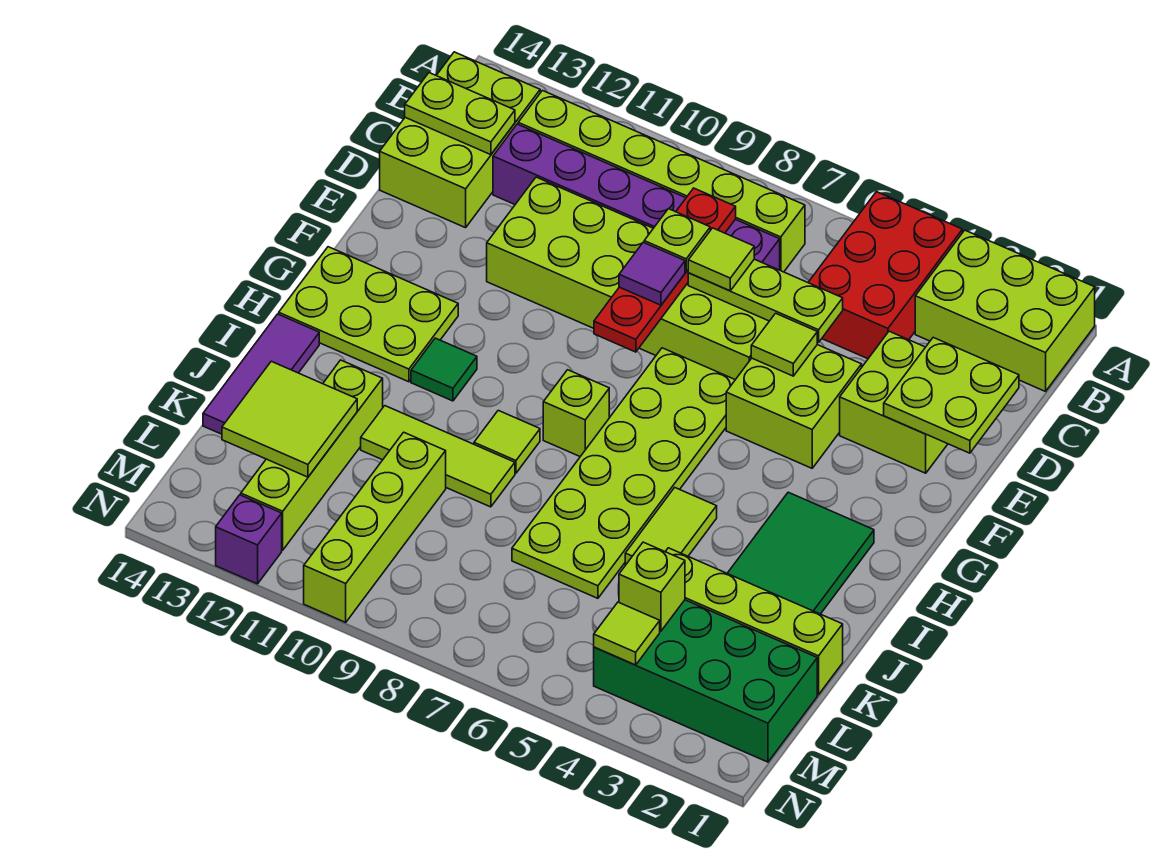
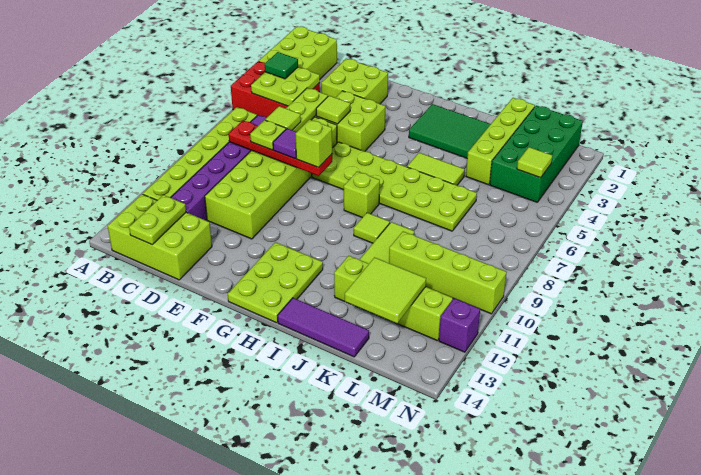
lime plate D1:E2 level 2 -> lime plate B4:C5 level 2
green tile H11 level 1 -> green tile B4 level 3
lime brick L4 level 2 -> lime brick F8 level 3

